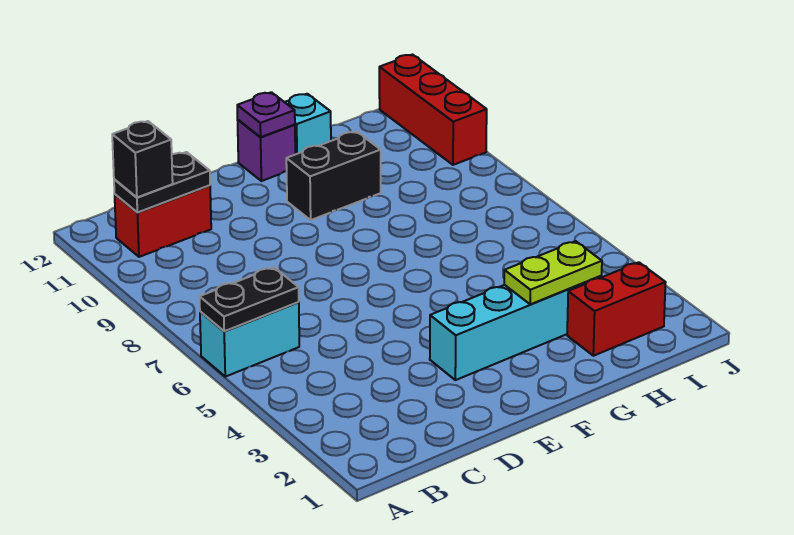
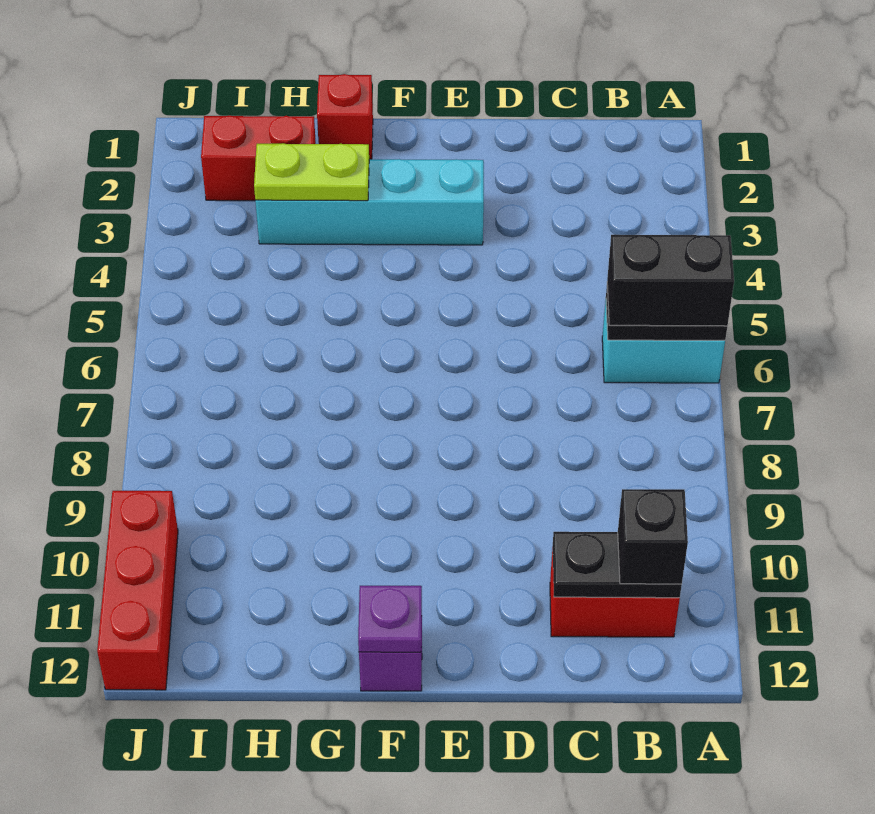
black brick F10:G10 level 1 -> black brick A6:B6 level 3
none -> red brick G1 level 1
cyan brick G12 level 1 -> none

